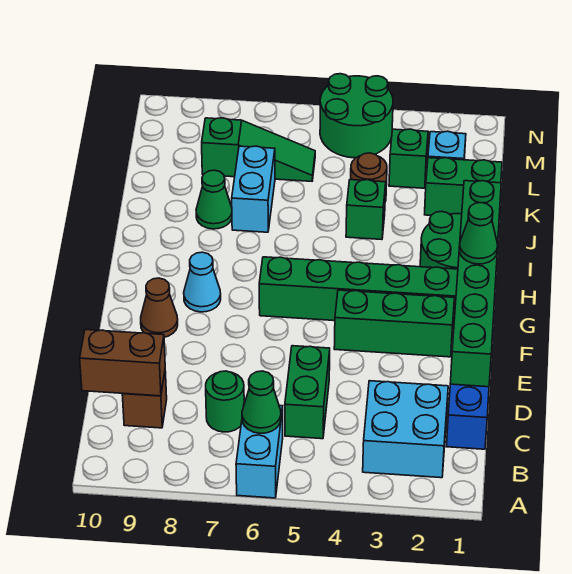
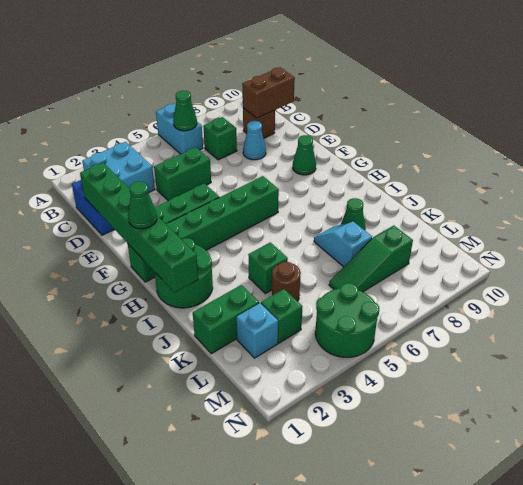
green brick C5:D5 level 1 -> green brick D4:D5 level 1
green round brick C7 level 1 -> green brick C7 level 1
brown cone F9 level 1 -> green cone F9 level 1
cyan cone G8 level 1 -> cyan cone D8 level 1
cyan brick J7:K7 level 1 -> cyan slope J7:K7 level 1 top K

